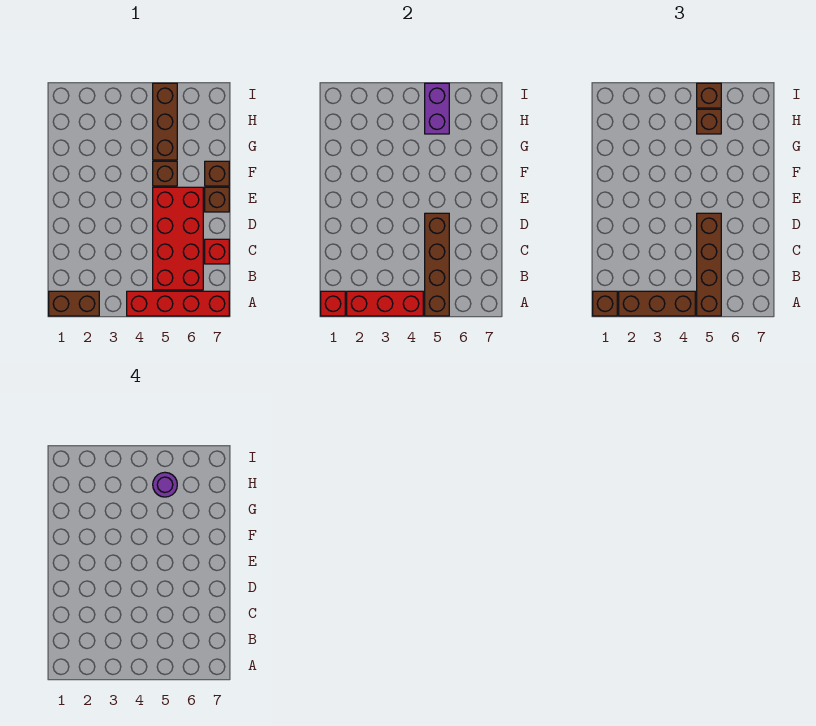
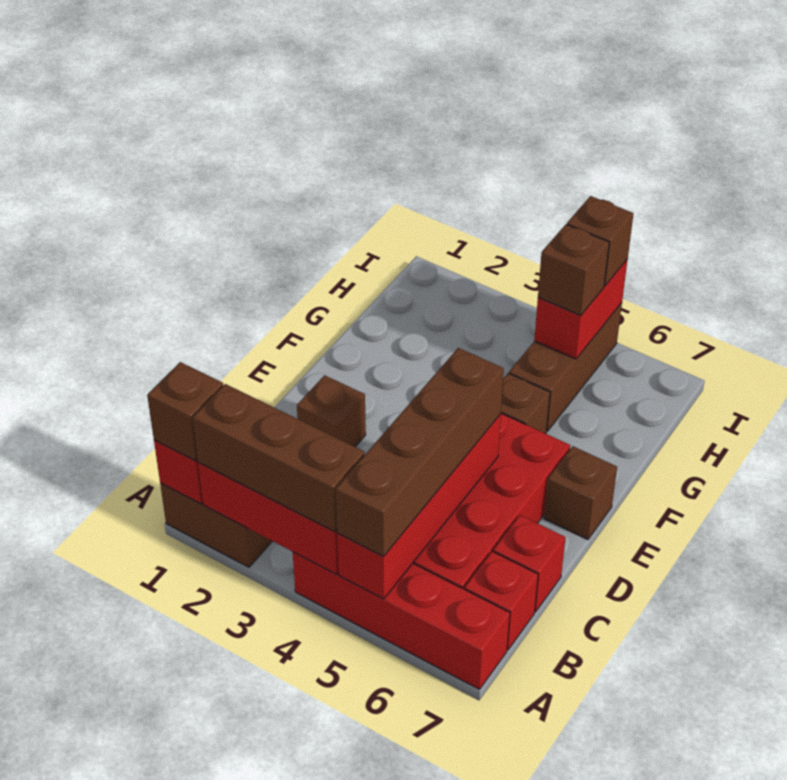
brown brick A5:D5 level 2 -> red brick A5:D5 level 2
none -> red brick B7 level 1
brown brick F7 level 1 -> brown brick D2 level 1
purple brick H5:I5 level 2 -> red brick H5:I5 level 2
purple round brick H5 level 4 -> none

